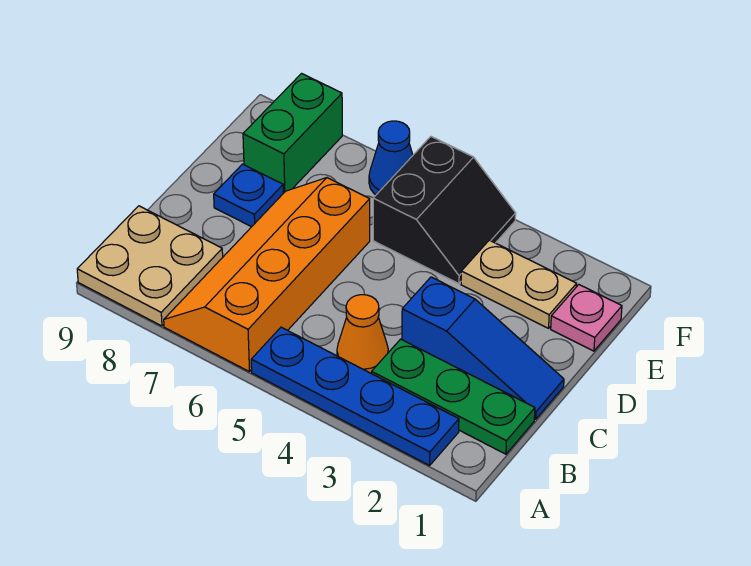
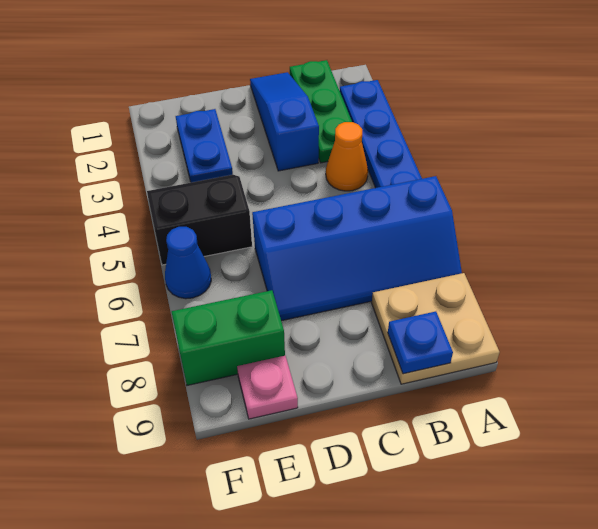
orange slope A6:D7 level 1 top 6 -> blue slope A6:D7 level 1 top 6
blue plate D8 level 1 -> blue plate B9 level 2
pink plate E1 level 1 -> pink plate E9 level 1
tan plate E2:E3 level 1 -> blue plate E2:E3 level 1

